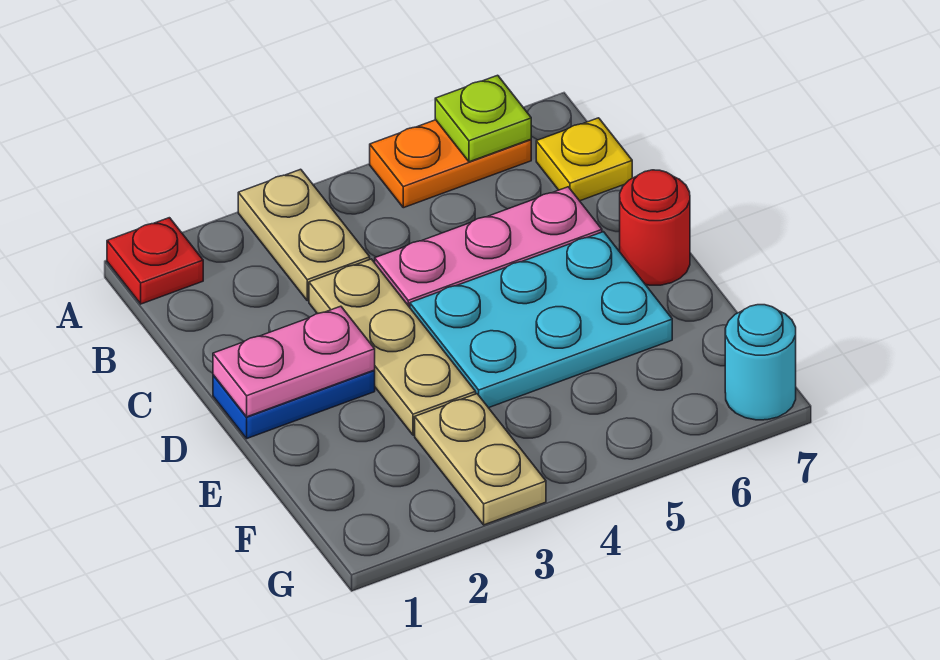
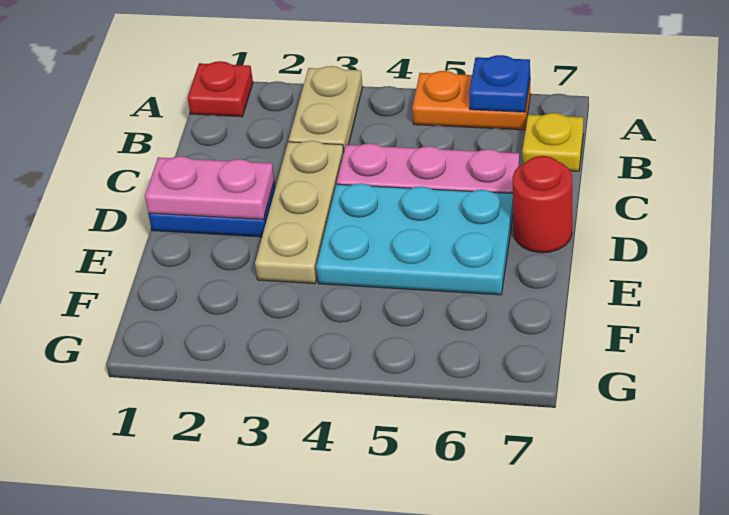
lime plate A6 level 2 -> blue plate A6 level 2
tan plate F3:G3 level 1 -> none
cyan round brick G7 level 1 -> none

